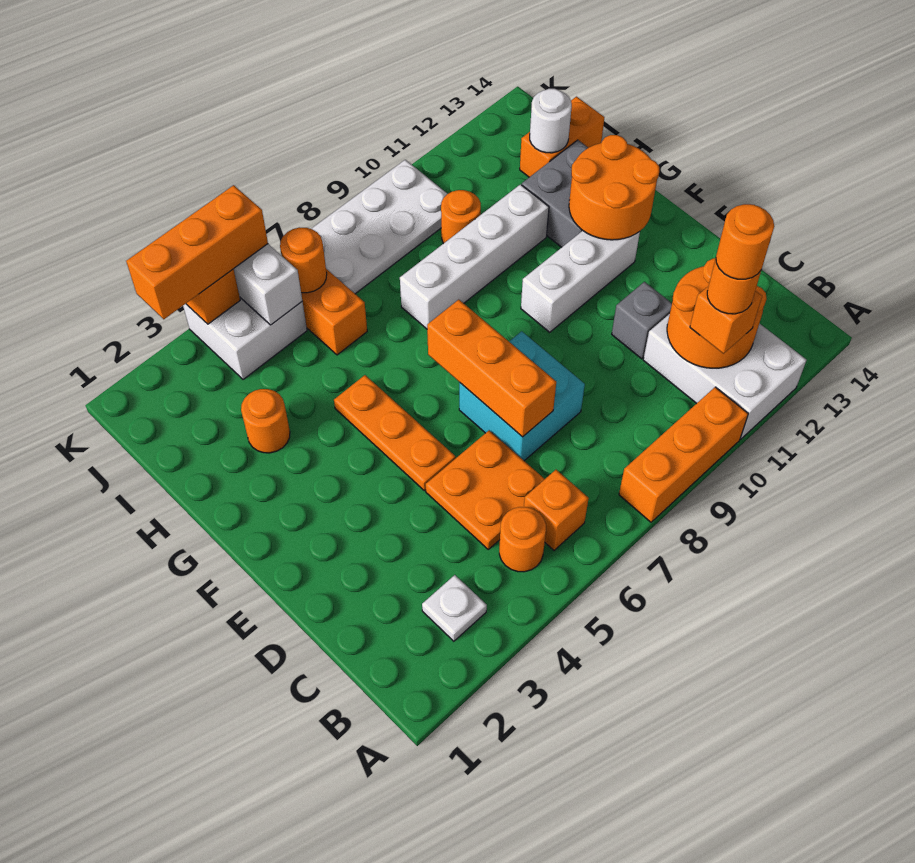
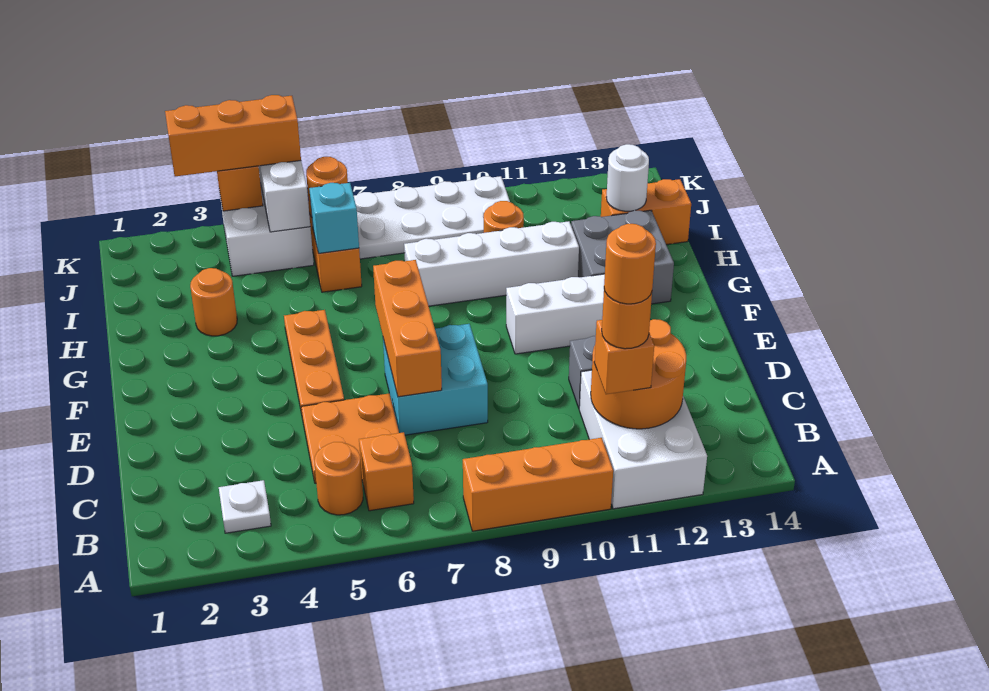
orange round brick F12:G13 level 2 -> none
none -> cyan brick I6 level 2

